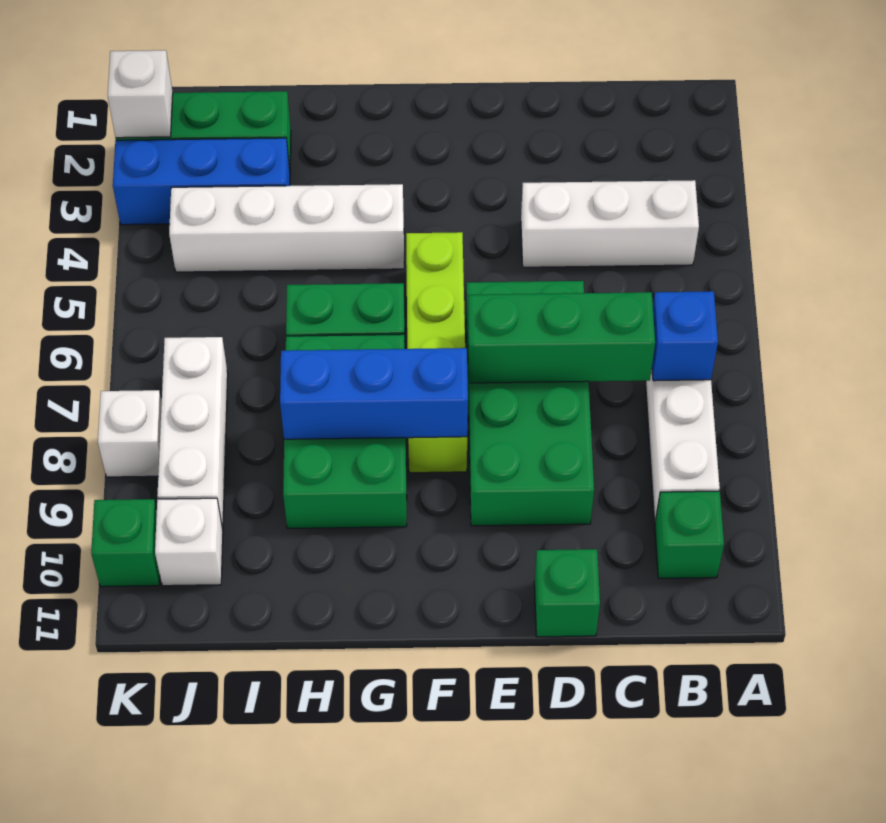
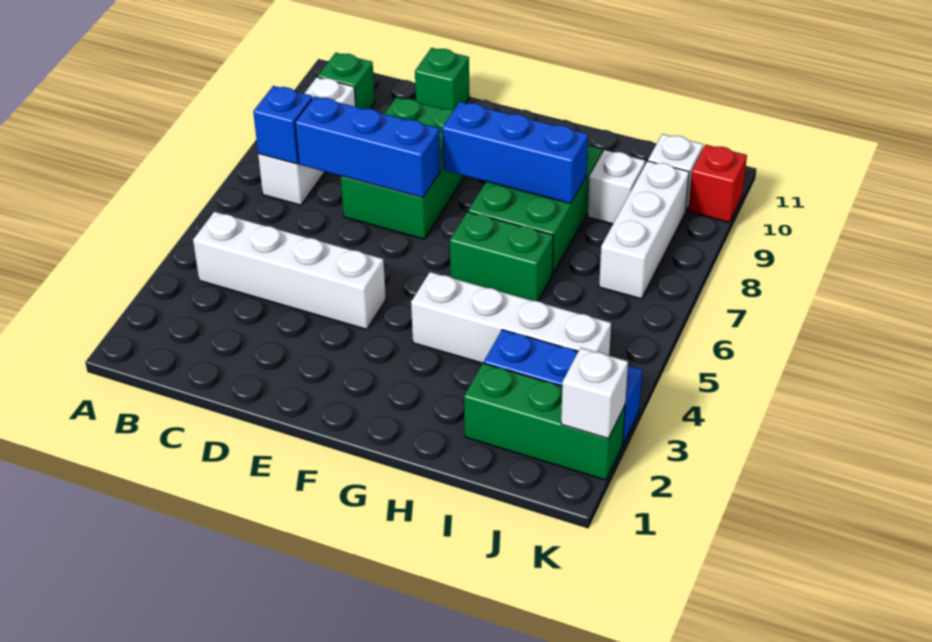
white brick B4:D4 level 1 -> white brick B4:E4 level 1
green brick C7:E7 level 2 -> blue brick C7:E7 level 2
green brick D6:E9 level 1 -> green brick D7:E9 level 1
lime brick F5:F8 level 1 -> none
white brick K8 level 1 -> white brick I9 level 1
green brick K10 level 1 -> red brick K10 level 1

